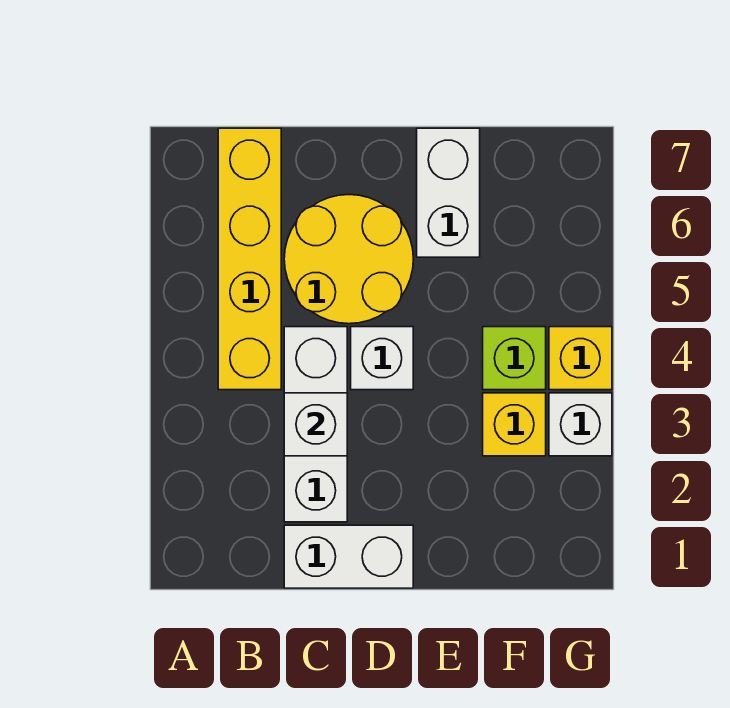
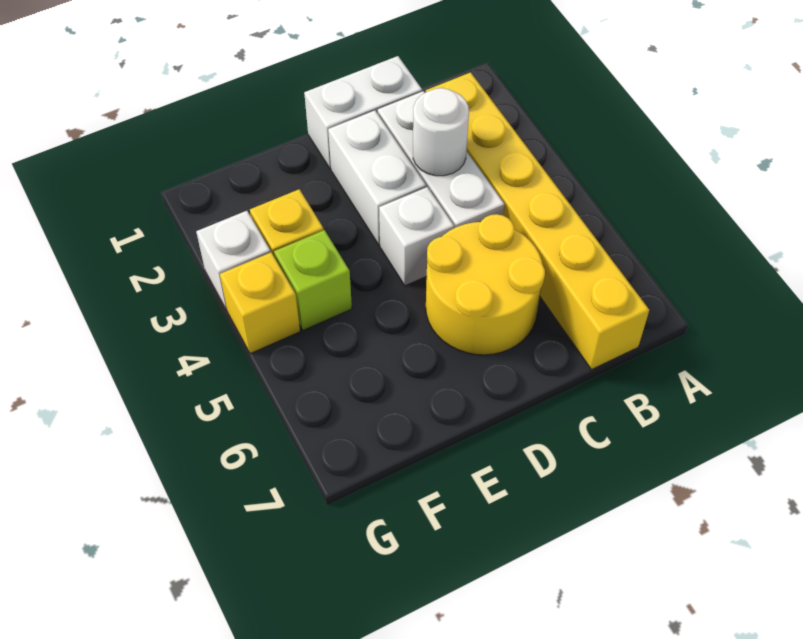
yellow brick B4:B7 level 1 -> yellow brick B2:B7 level 1
white brick C3 level 2 -> white round brick C3 level 2
white brick E6:E7 level 1 -> white brick D2:D3 level 1

